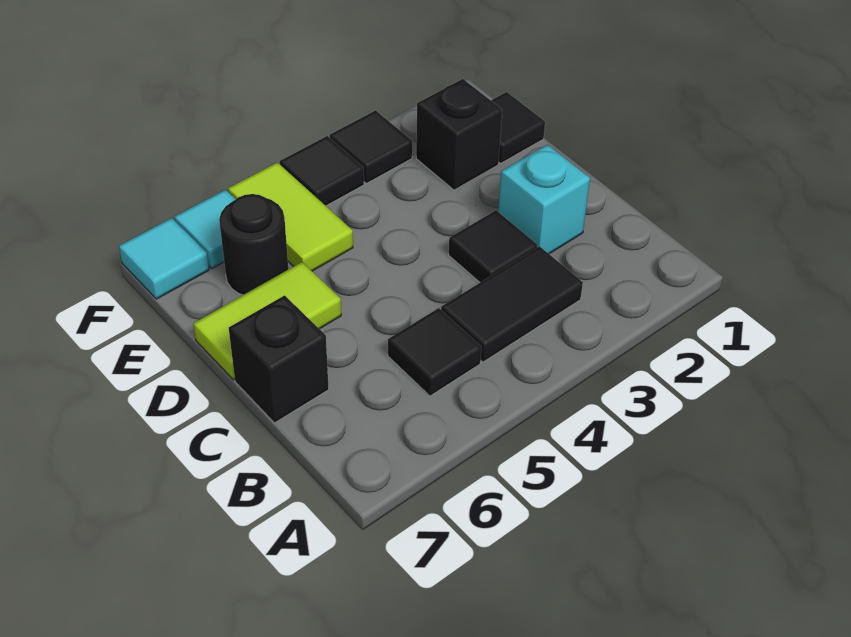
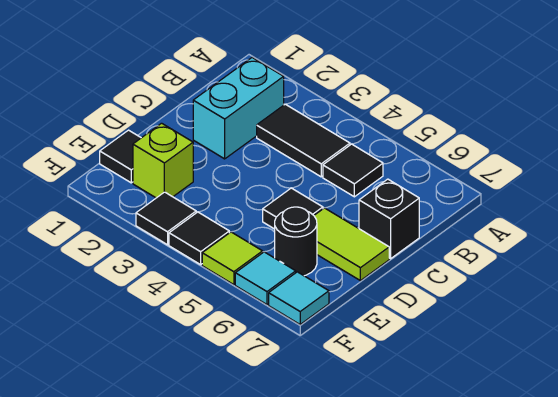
cyan brick C2 level 1 -> cyan brick B2:C2 level 1
black tile C3 level 1 -> black tile D5 level 1
black brick E2 level 1 -> lime brick E2 level 1
lime tile E5:F5 level 1 -> lime tile F5 level 1

